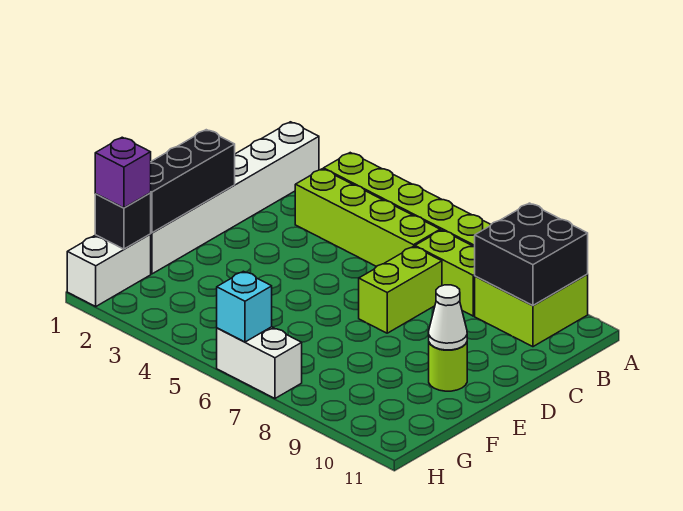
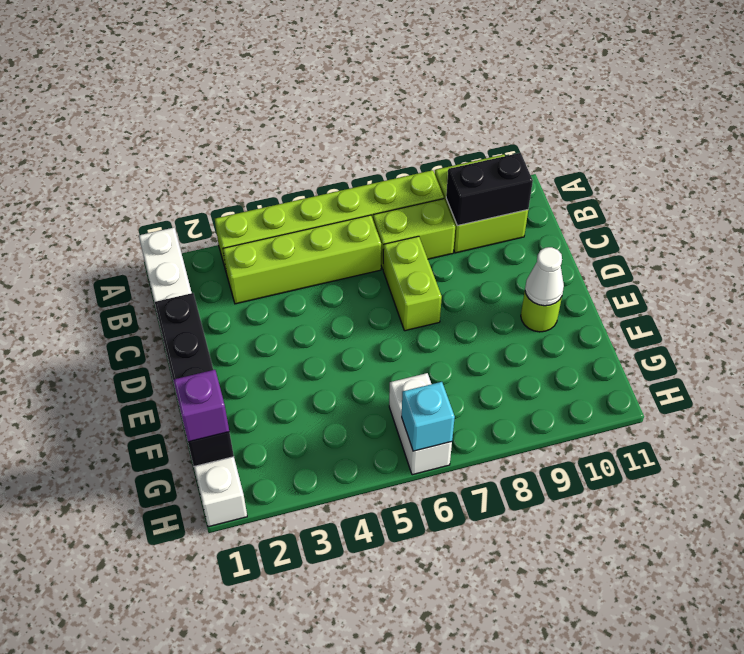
black brick A9:B10 level 2 -> black brick B9:B10 level 2
white brick H6:H7 level 1 -> white brick G6:H6 level 1

